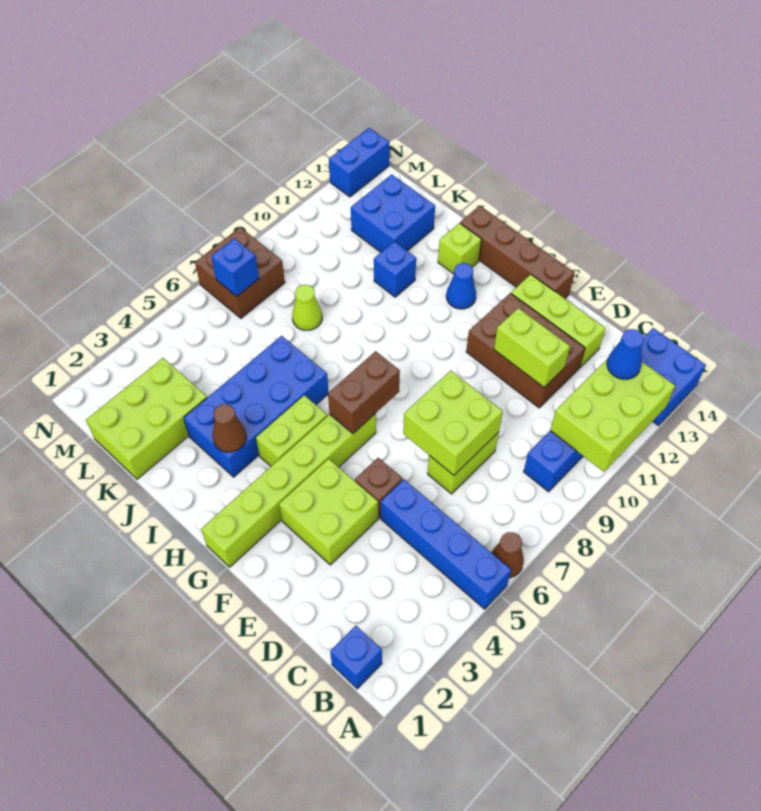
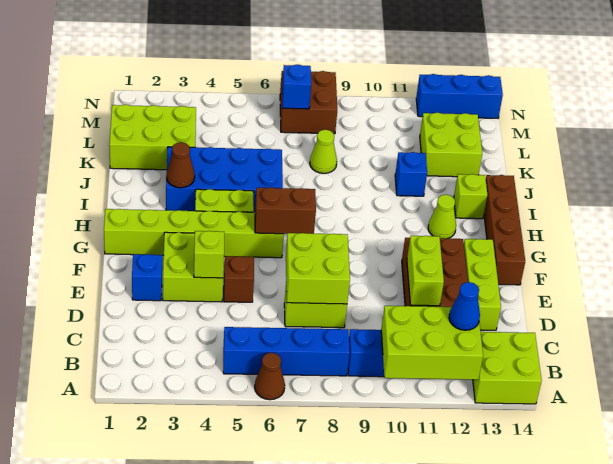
blue brick A5:D5 level 1 -> blue brick B5:B8 level 1
blue brick A13:B14 level 1 -> lime brick A13:B14 level 1
blue brick B1 level 1 -> blue brick E2 level 1
none -> lime brick E4 level 2
blue cone H12 level 1 -> lime cone H12 level 1
blue brick K12:L13 level 1 -> lime brick K12:L13 level 1
blue brick N13:N14 level 1 -> blue brick N12:N14 level 1

